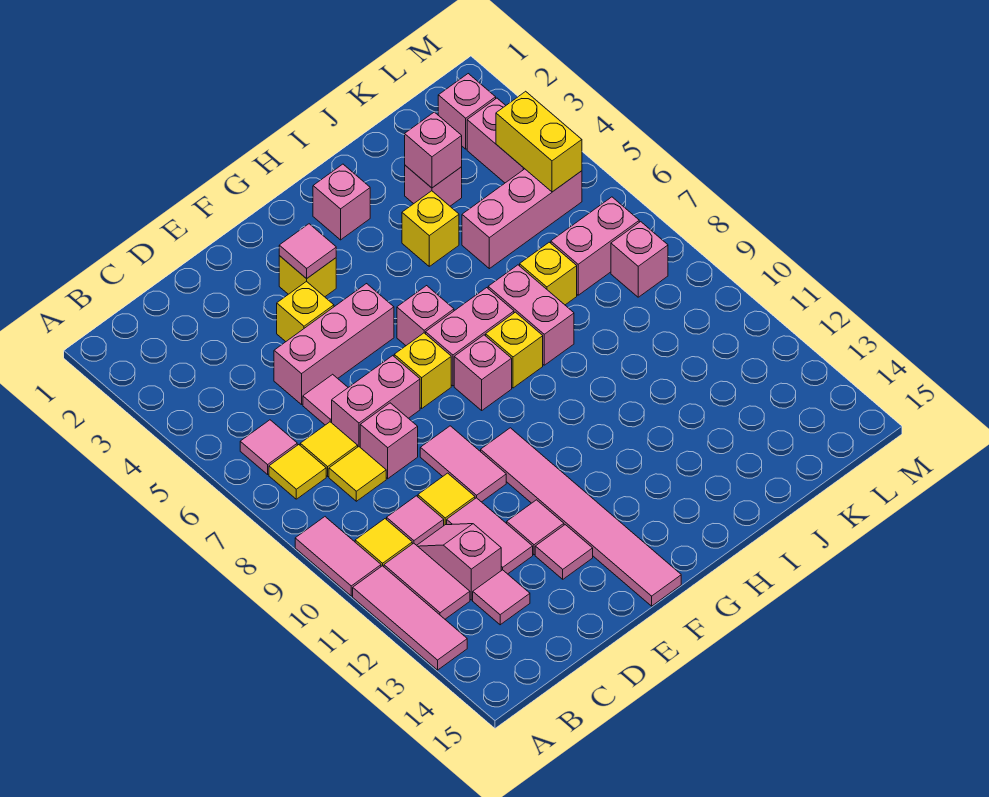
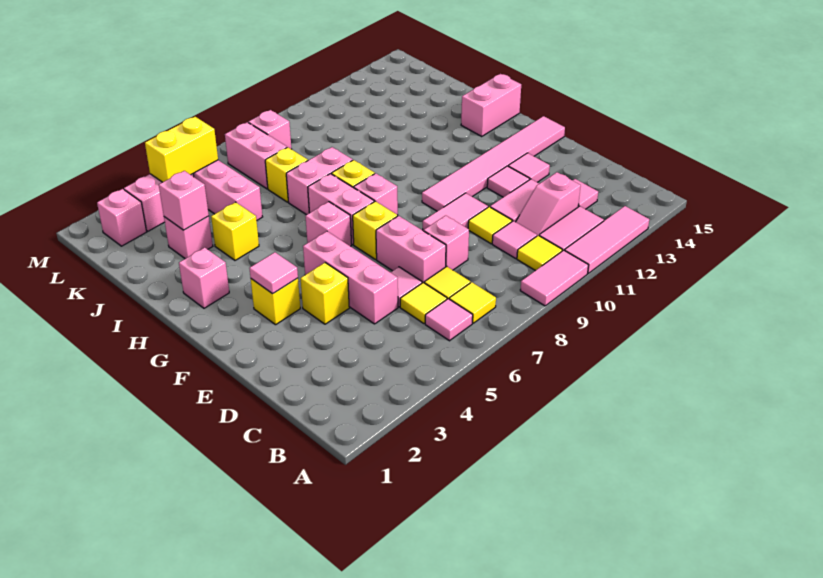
yellow tile C8 level 1 -> yellow tile C6 level 1
none -> pink brick H14:H15 level 1

